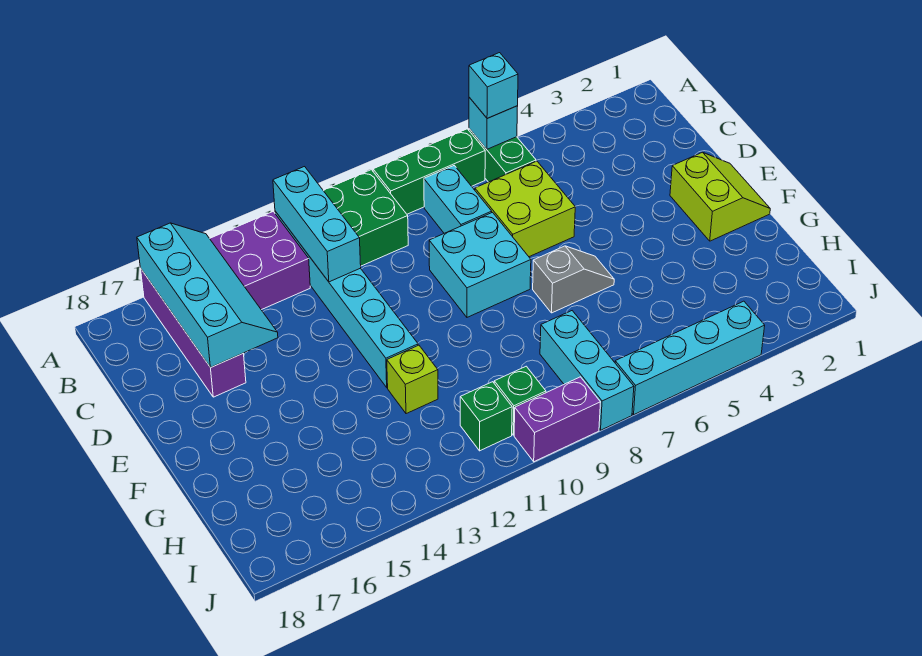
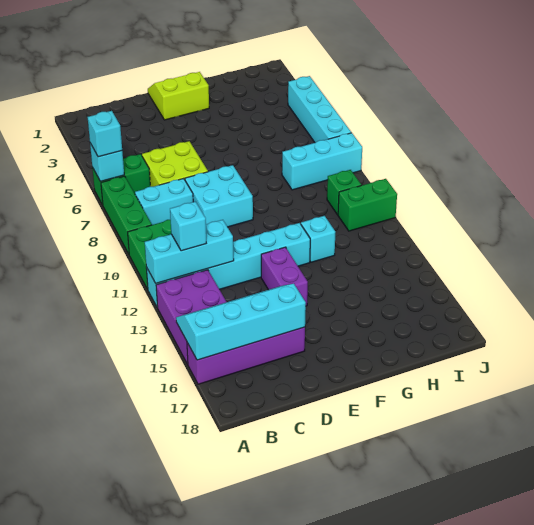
none -> cyan brick B12 level 3
grey slope F6:F7 level 1 top 7 -> none
lime brick G12 level 1 -> cyan brick G12 level 1
green brick I11 level 1 -> green brick I11:J11 level 1
purple brick J9:J10 level 1 -> purple brick E13:E14 level 1

